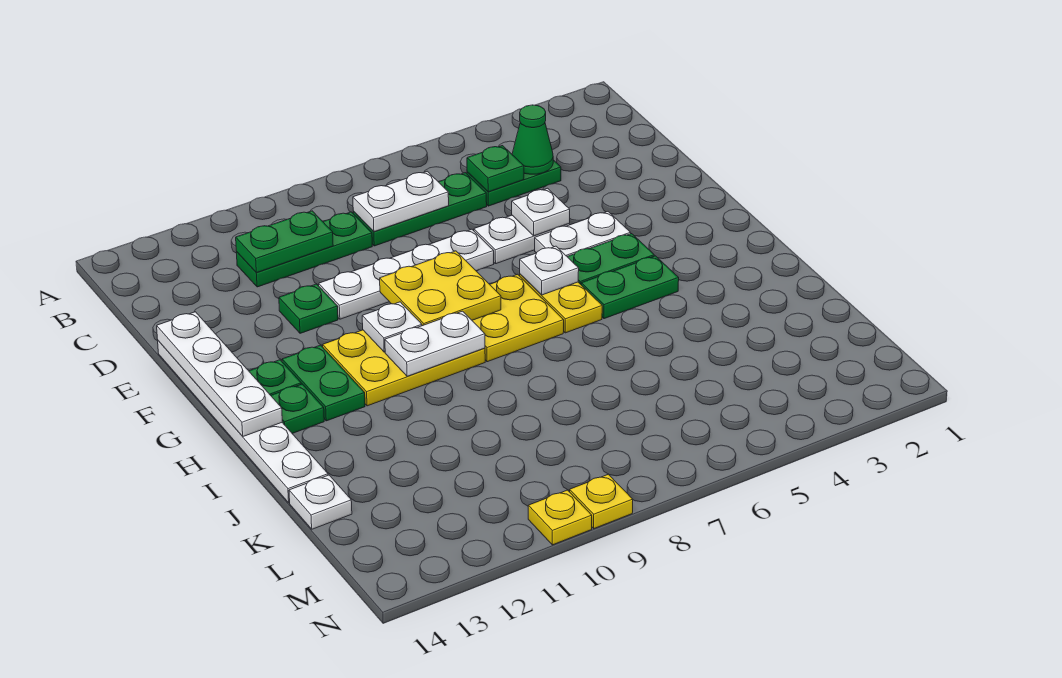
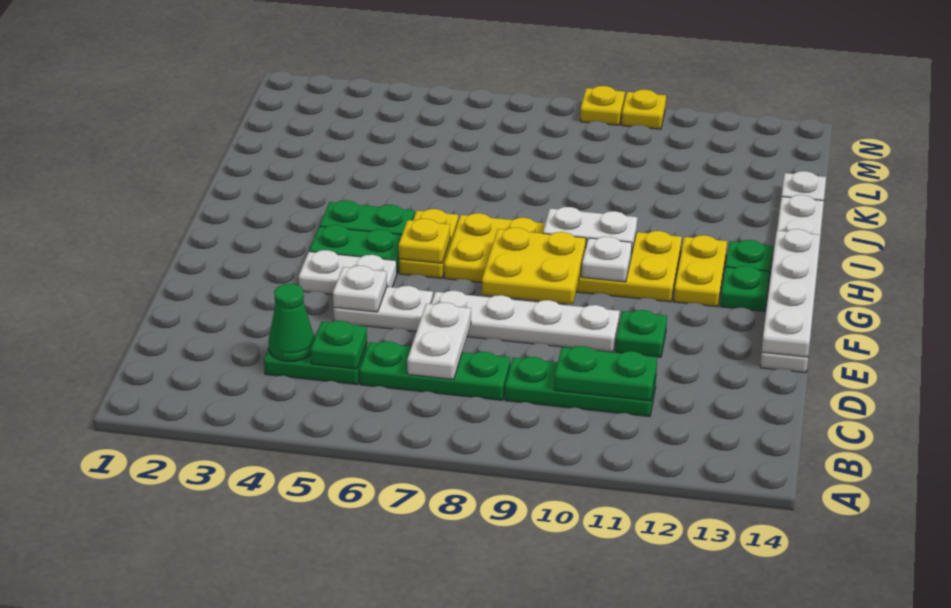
white plate C7:C8 level 2 -> white plate C7:D7 level 2
white plate G6 level 2 -> yellow plate G6 level 2
green plate G12:H12 level 1 -> yellow plate G12:H12 level 1

